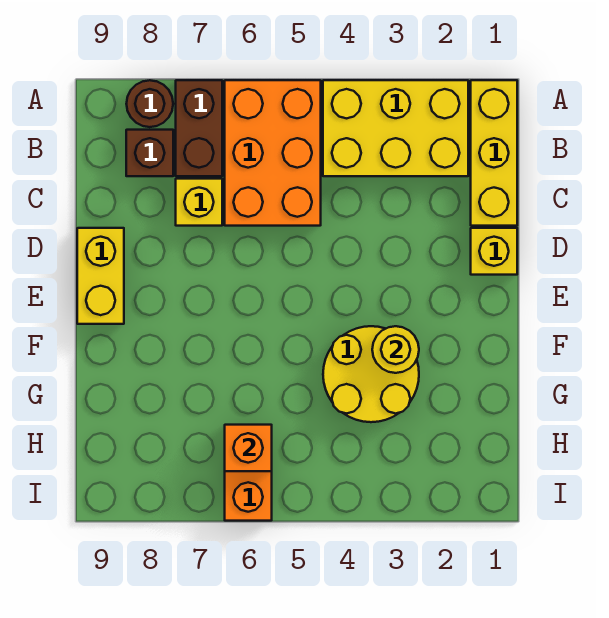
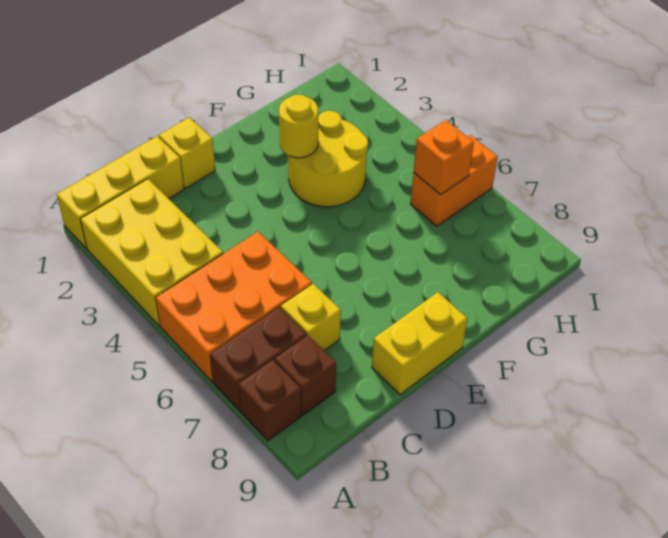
brown round brick A8 level 1 -> brown brick A8 level 1

